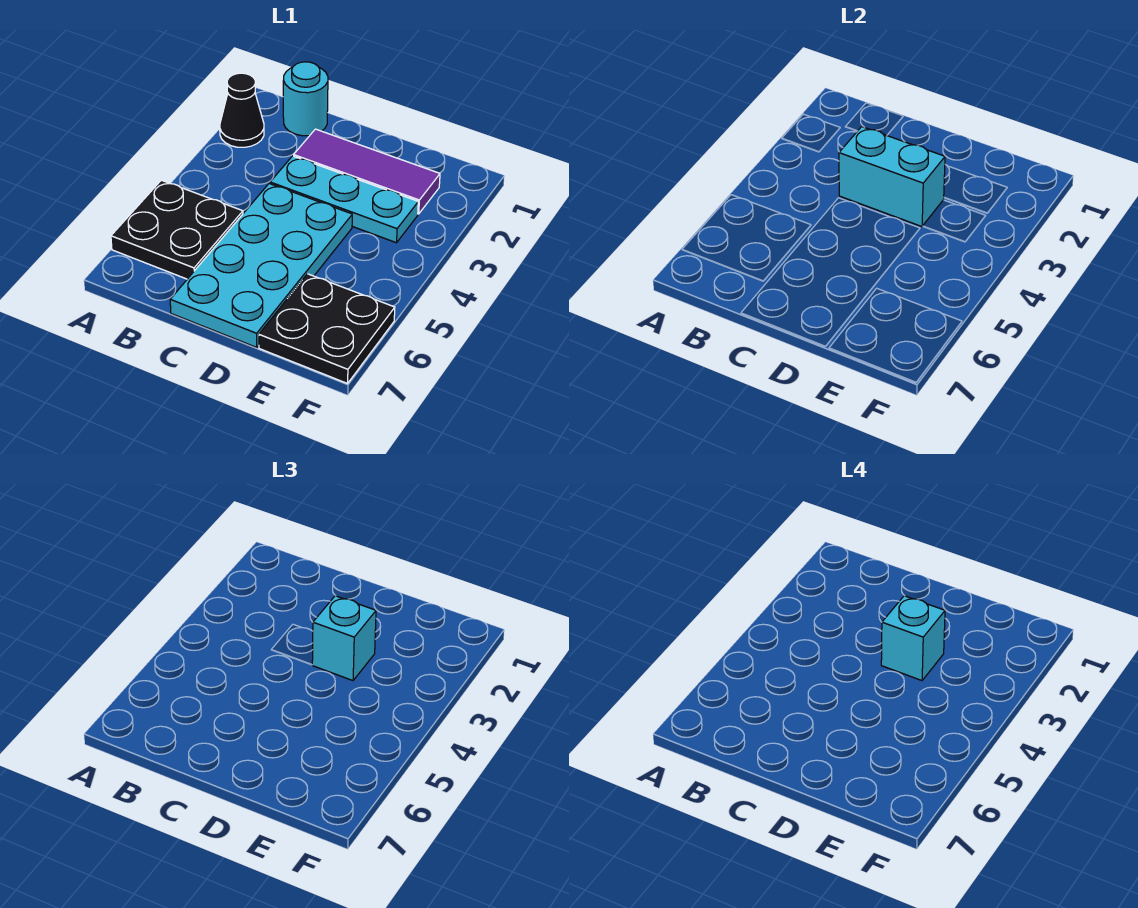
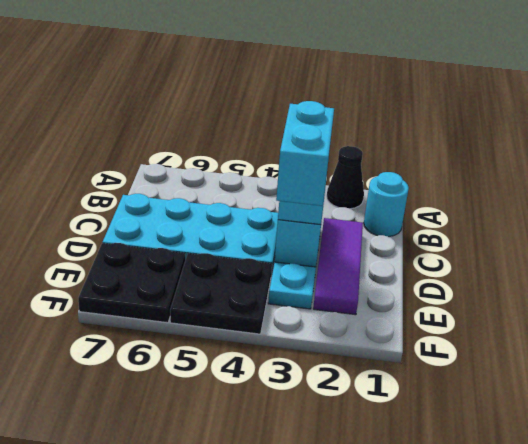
black plate A5:B6 level 1 -> black plate E4:F5 level 1
cyan brick D3 level 4 -> cyan brick D3:E3 level 4

